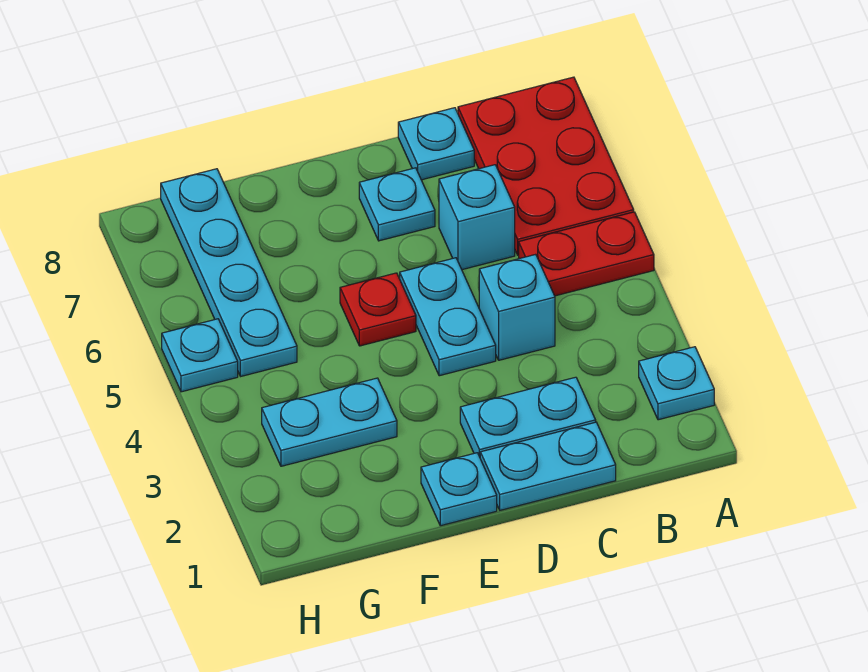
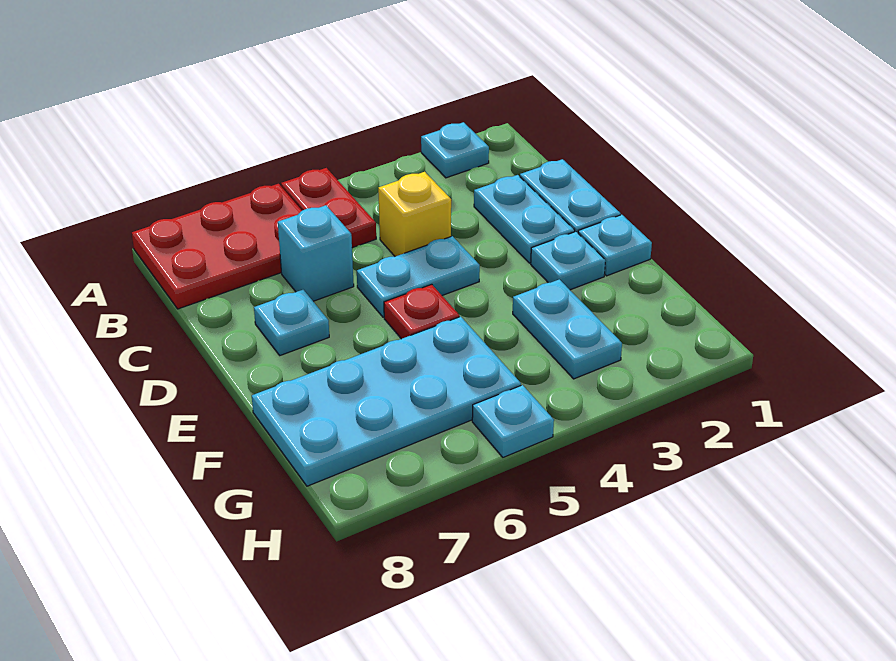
cyan brick C4 level 1 -> yellow brick C4 level 1
cyan plate C8 level 1 -> cyan plate E2 level 1
cyan plate G5:G8 level 1 -> cyan plate F5:G8 level 1

